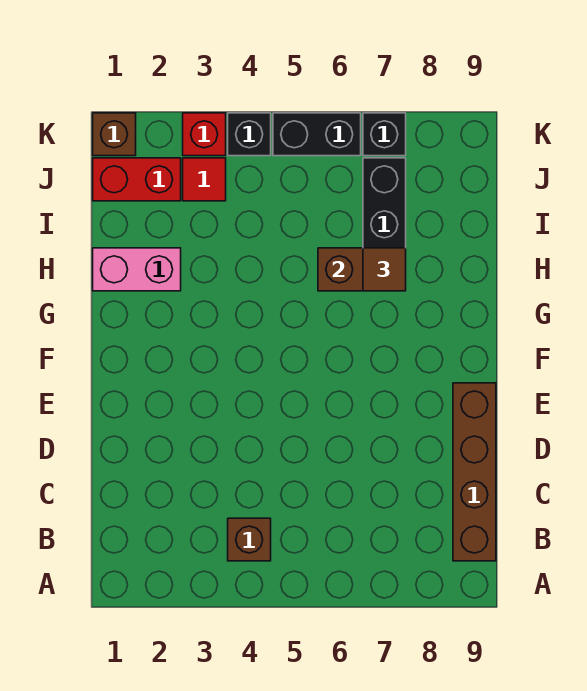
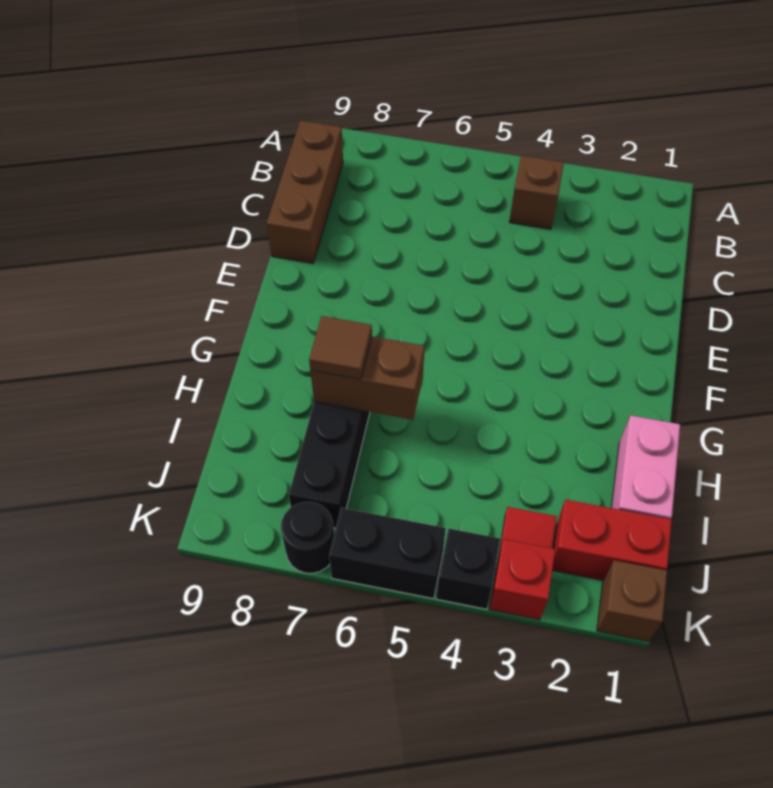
brown brick B9:E9 level 1 -> brown brick B9:D9 level 1
pink brick H1:H2 level 1 -> pink brick H1:I1 level 1
black brick K7 level 1 -> black round brick K7 level 1

